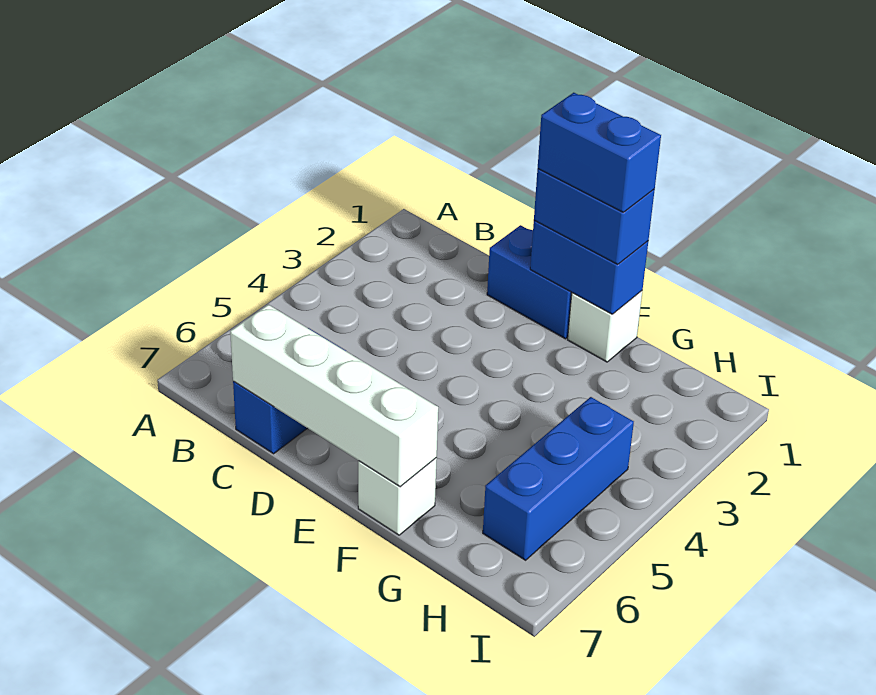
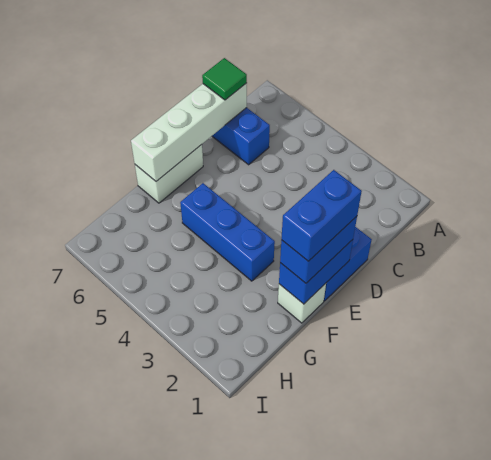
none -> green tile C7 level 3
white brick F7 level 1 -> white brick E7:F7 level 1
blue brick H4:H6 level 1 -> blue brick F3:F5 level 1

